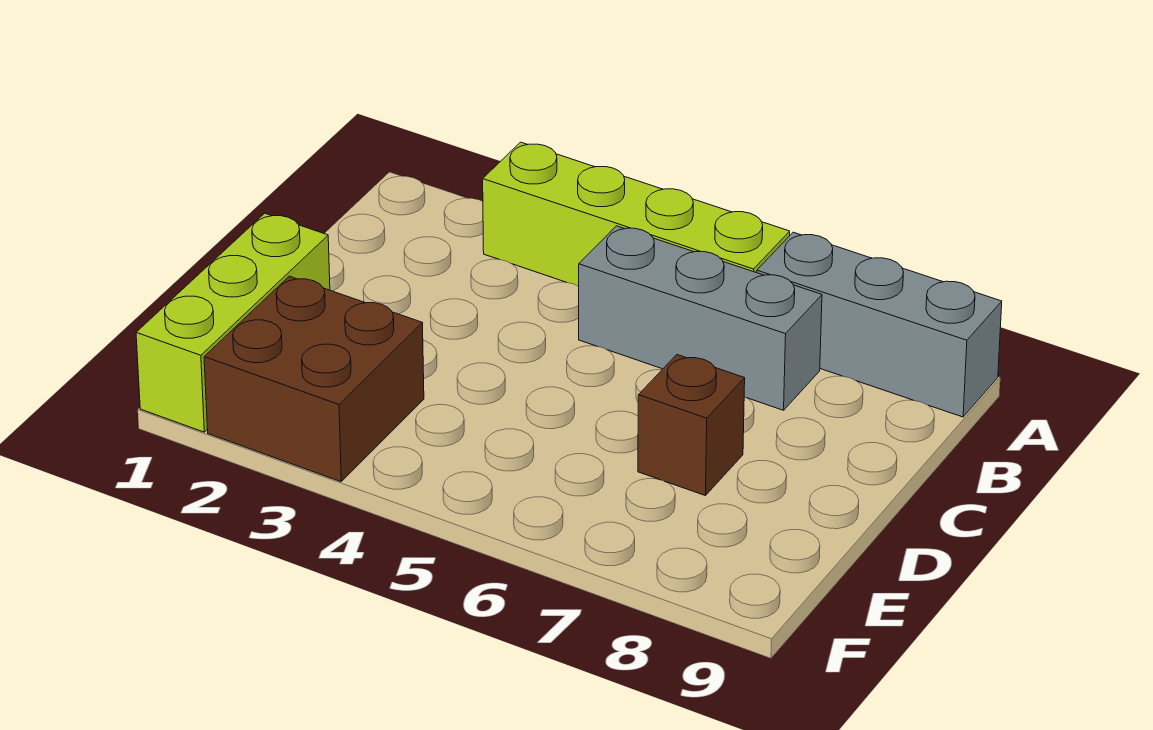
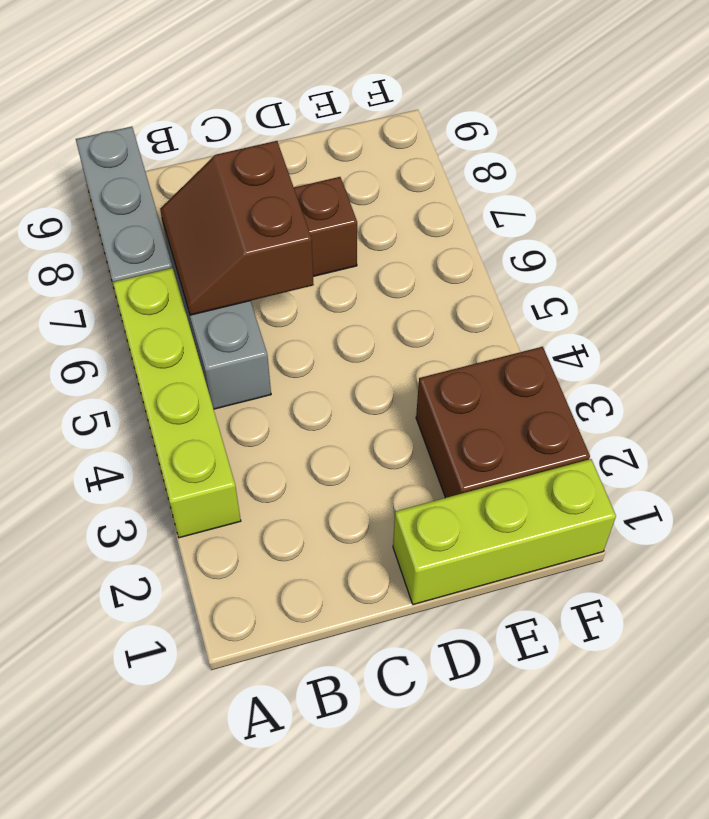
none -> brown slope B6:C7 level 2 top C

